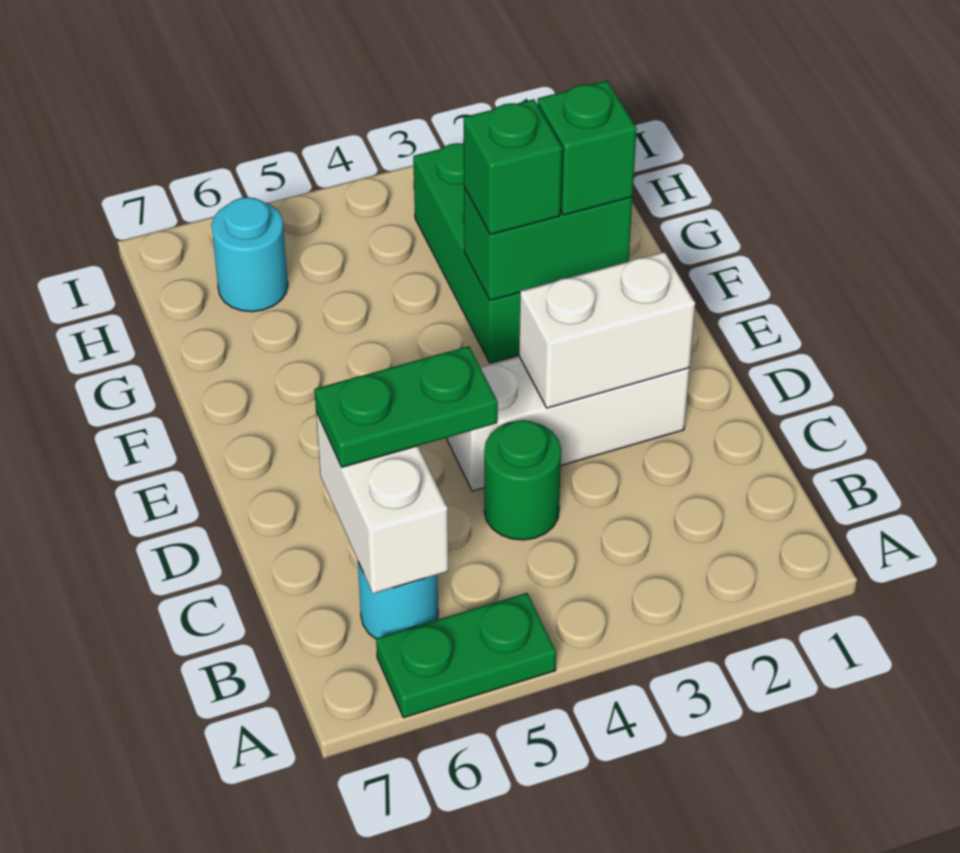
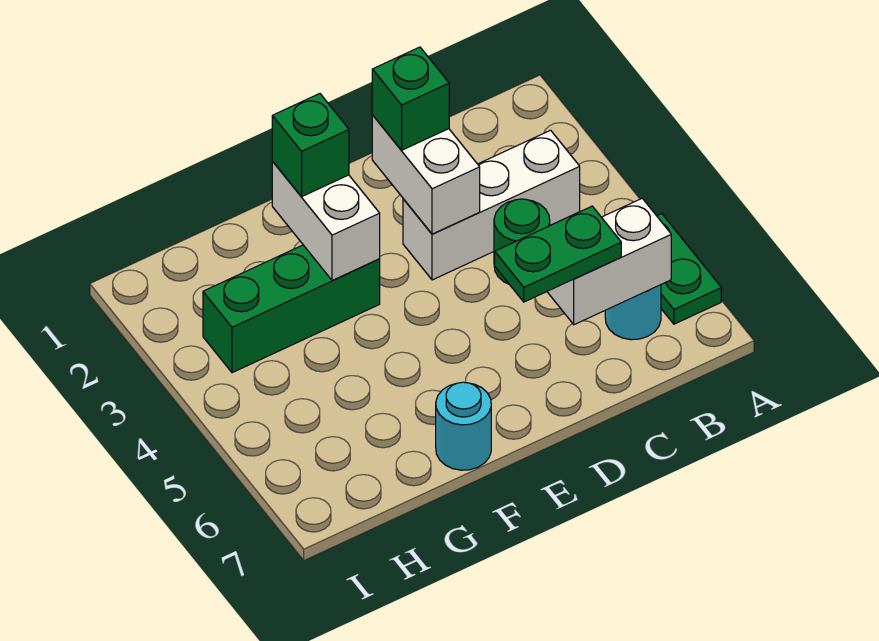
green plate C5:C6 level 3 -> green plate C6:D6 level 3
white brick D2:D4 level 1 -> white brick B3:D3 level 1
green brick F2:F3 level 2 -> white brick F2:F3 level 2
green brick F3 level 3 -> green brick D2 level 3
cyan round brick H6 level 1 -> cyan round brick F7 level 1

